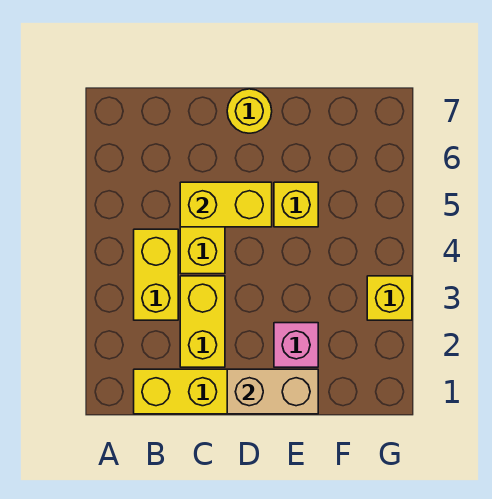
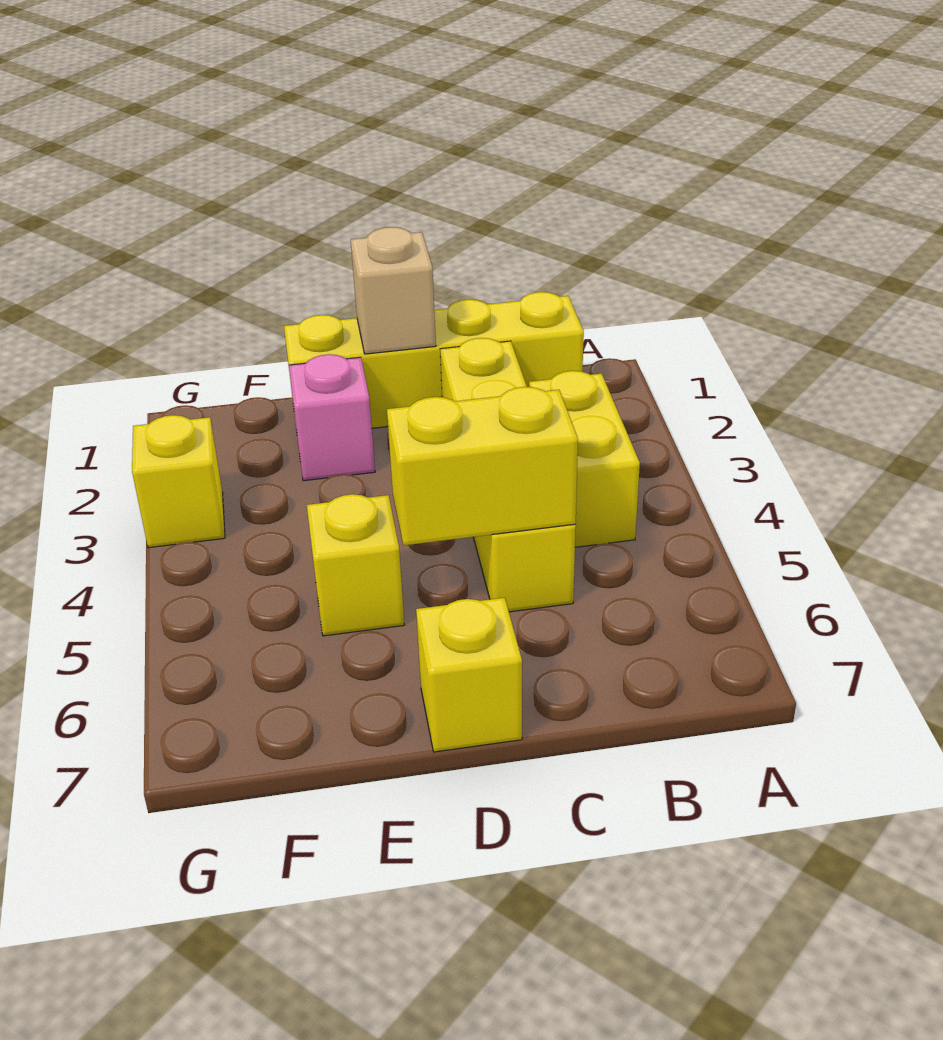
tan brick D1:E1 level 2 -> tan brick D1 level 2
yellow round brick D7 level 1 -> yellow brick D7 level 1

